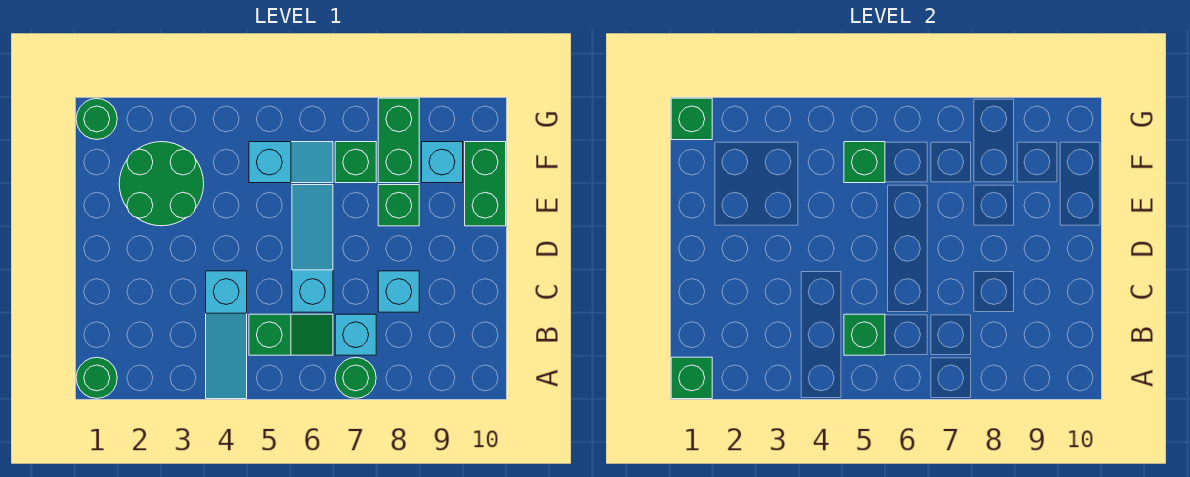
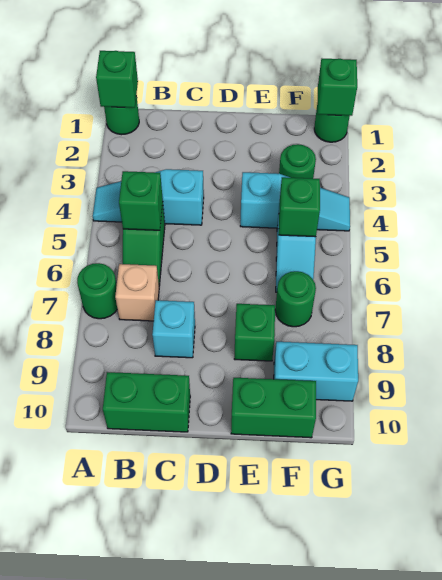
cyan brick B7 level 1 -> tan brick B7 level 1
cyan slope C6:E6 level 1 top C -> cyan slope E4:G4 level 1 top E
green round brick E2:F3 level 1 -> green round brick F3 level 1
green brick F7 level 1 -> green round brick F7 level 1
green brick F8:G8 level 1 -> green brick B10:C10 level 1
cyan brick F9 level 1 -> cyan brick F9:G9 level 1

